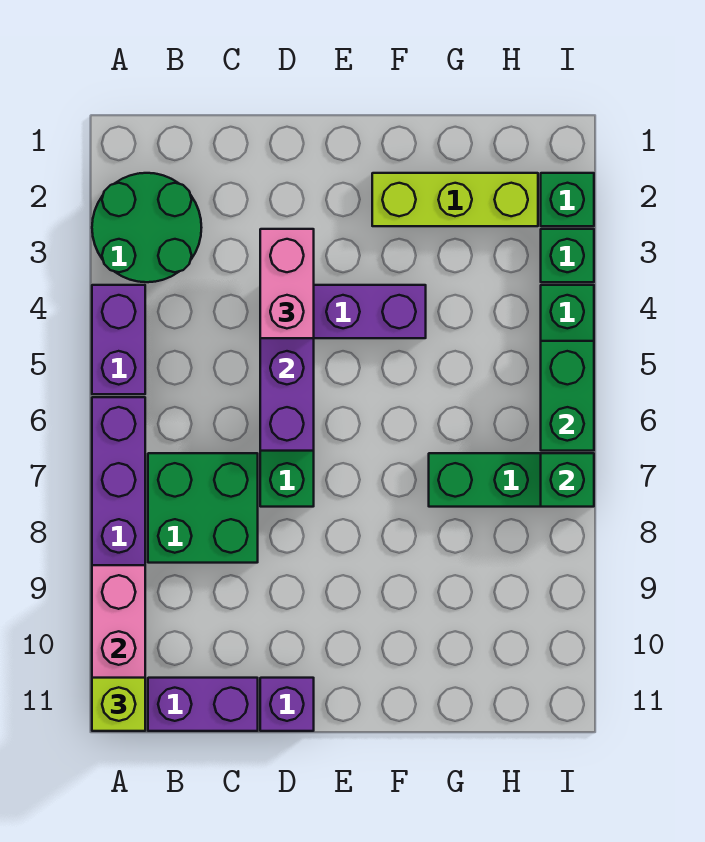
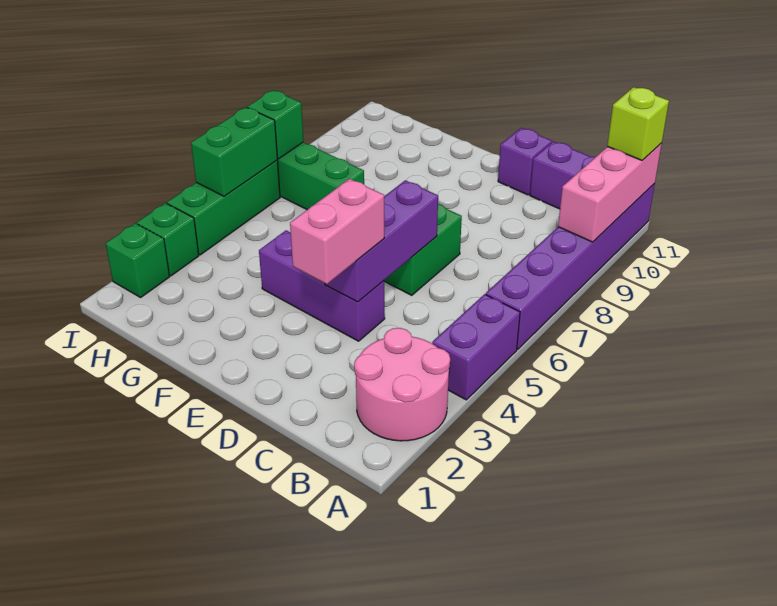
green round brick A2:B3 level 1 -> pink round brick A2:B3 level 1
green brick B7:C8 level 1 -> none
lime brick F2:H2 level 1 -> none

